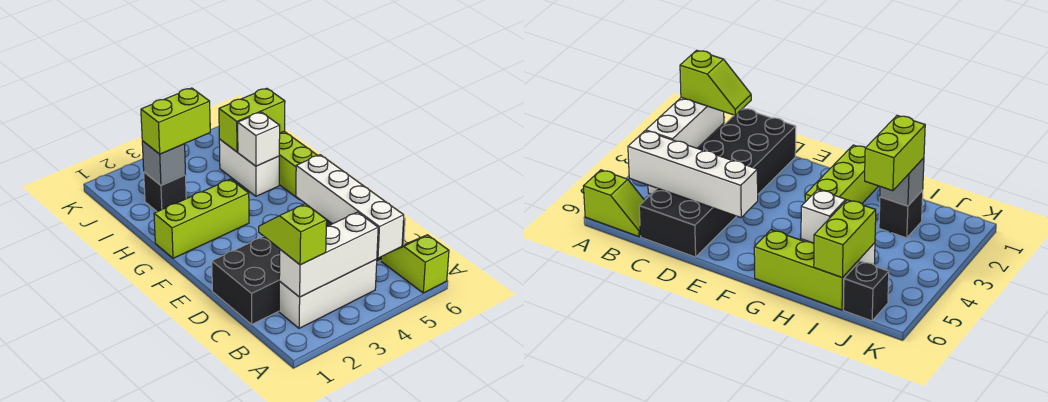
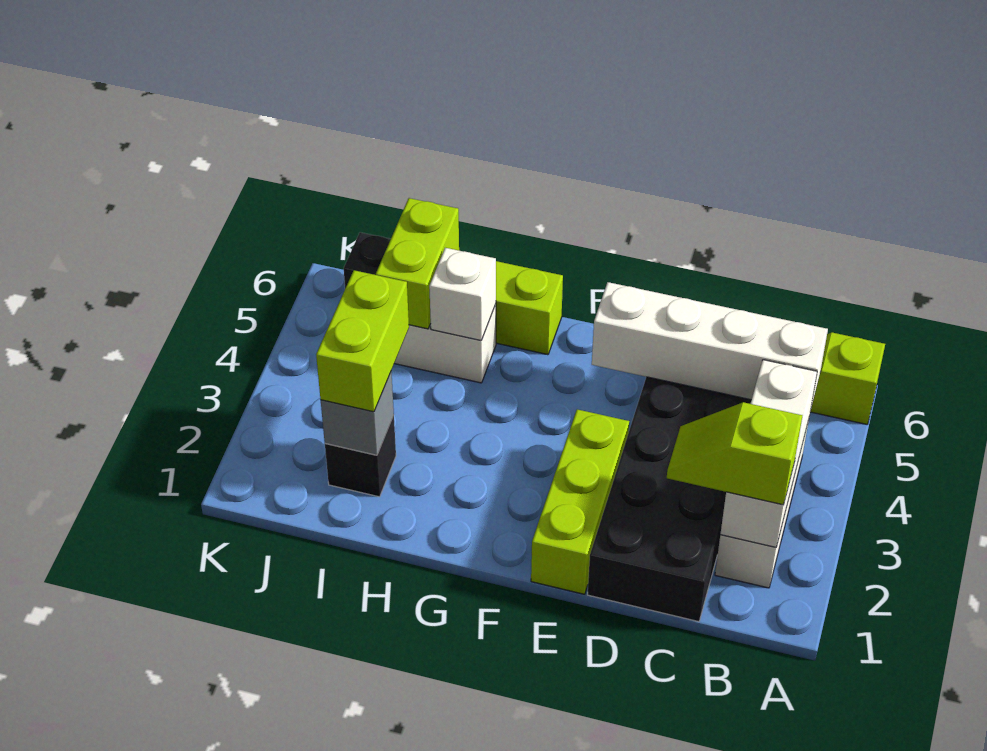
lime brick G1:G3 level 1 -> lime brick E1:E3 level 1

